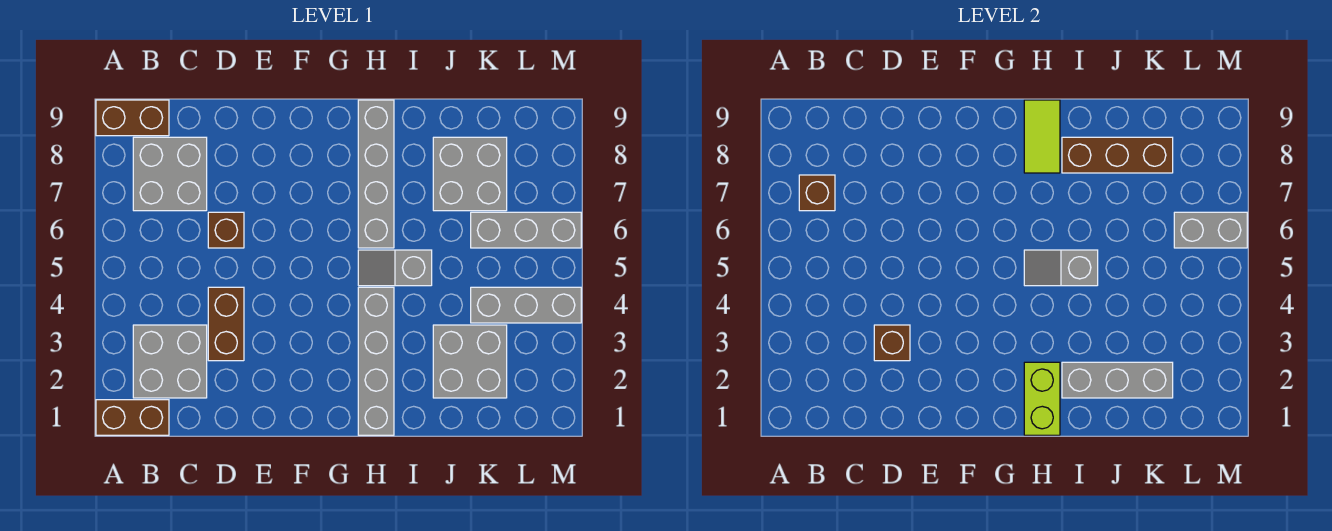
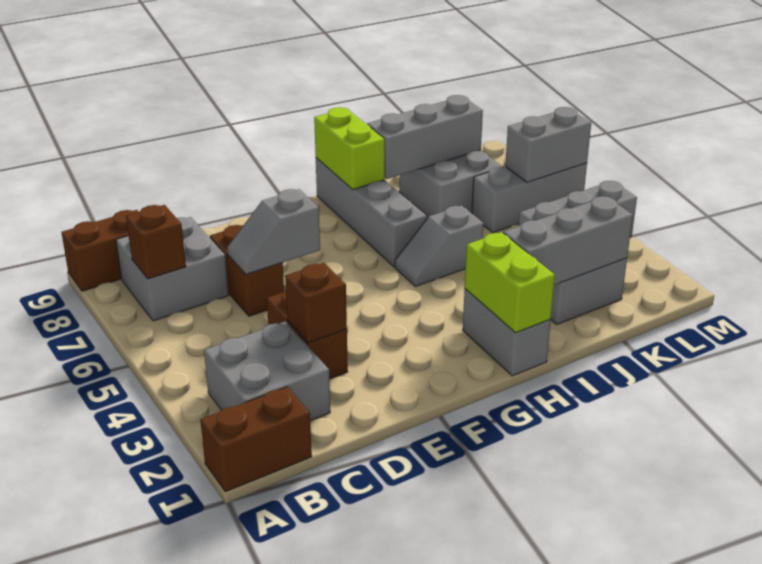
brown brick D6 level 1 -> brown brick D6:D7 level 1
grey brick H1:H4 level 1 -> grey brick H1:H2 level 1
grey slope H5:I5 level 2 top I -> grey slope D6:E6 level 2 top E
lime tile H8:H9 level 2 -> lime brick H8:H9 level 2
brown brick I8:K8 level 2 -> grey brick I8:K8 level 2

